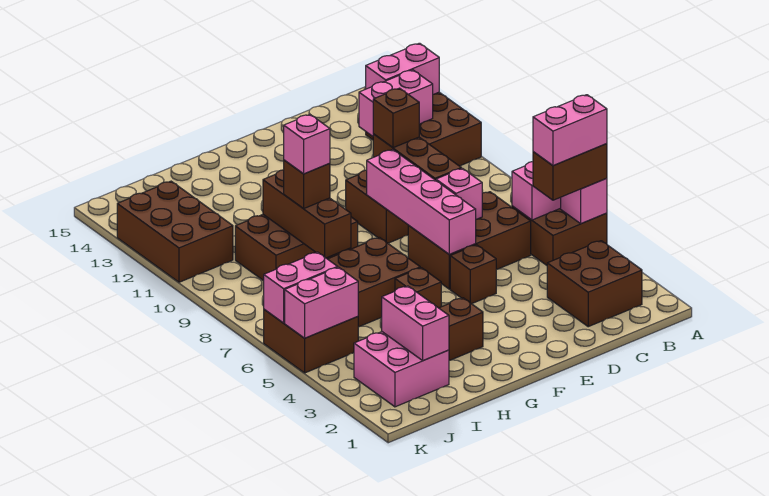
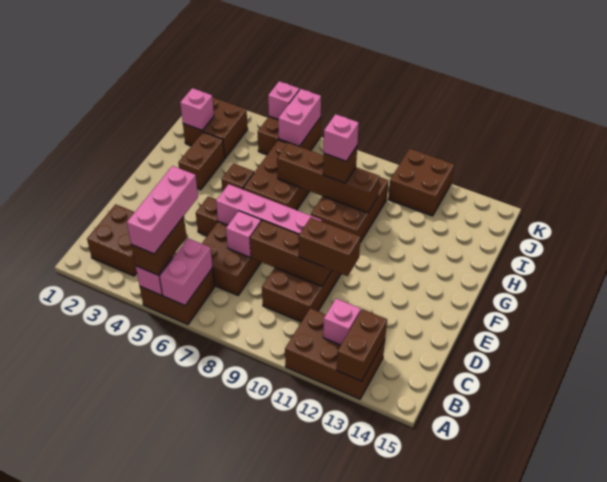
pink brick A5:B5 level 4 -> pink brick A5:C5 level 4
pink brick A13:B13 level 2 -> brown brick A13:B13 level 2
pink brick B12:C12 level 2 -> pink brick B12 level 2
brown brick D10 level 3 -> brown brick D10:D11 level 3
brown brick H8:H10 level 2 -> brown brick H7:H10 level 2
pink brick I2:J3 level 1 -> brown brick I2:J3 level 1
pink brick I2:I3 level 2 -> pink brick I2 level 2
pink brick J5:K5 level 2 -> pink brick K5 level 2
brown brick J11:K13 level 1 -> brown brick J11:K12 level 1

